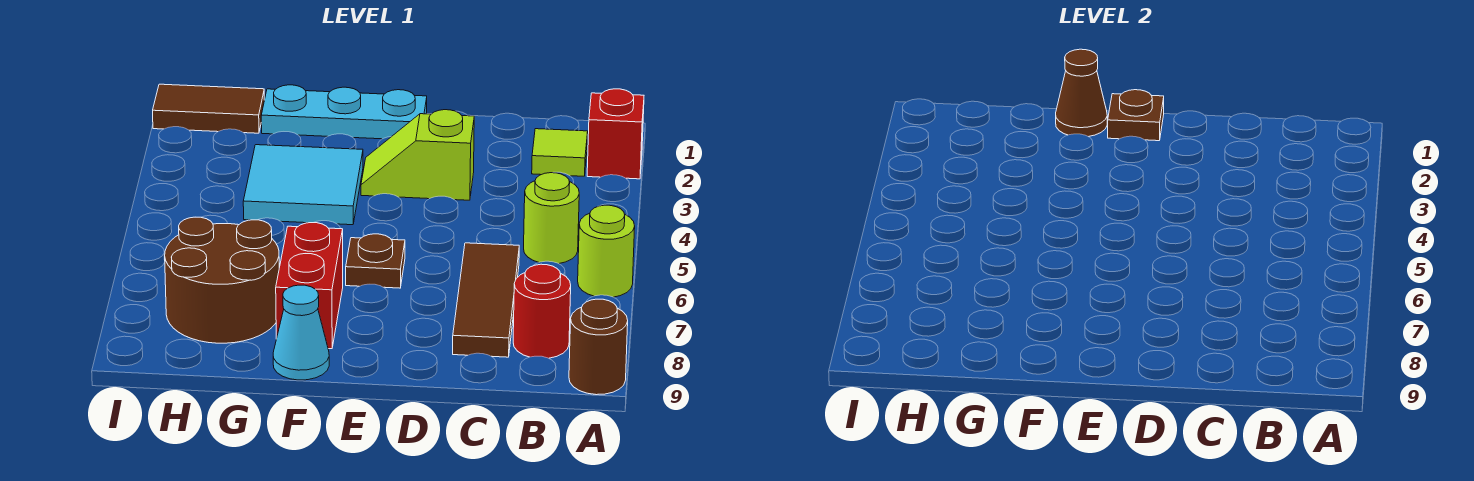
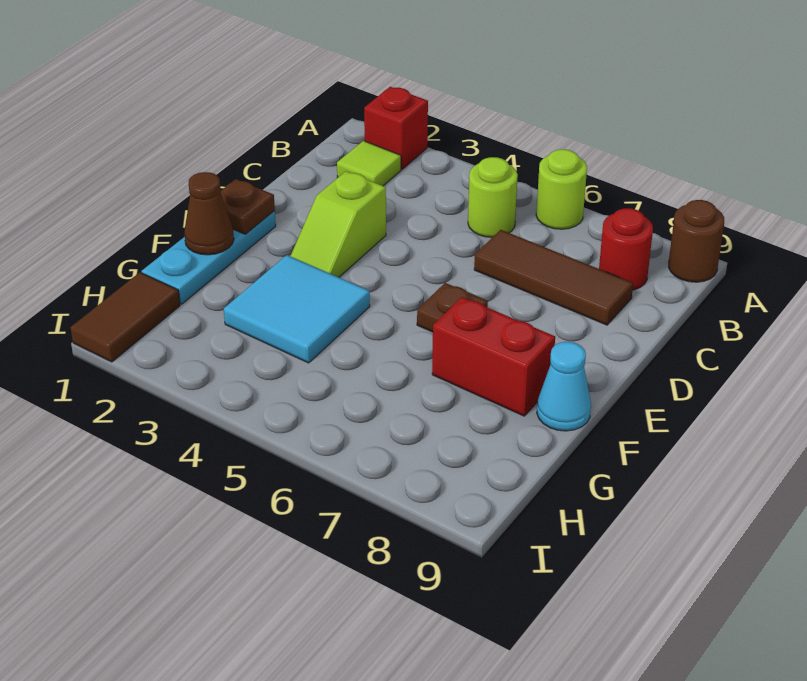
brown round brick G7:H8 level 1 -> none

